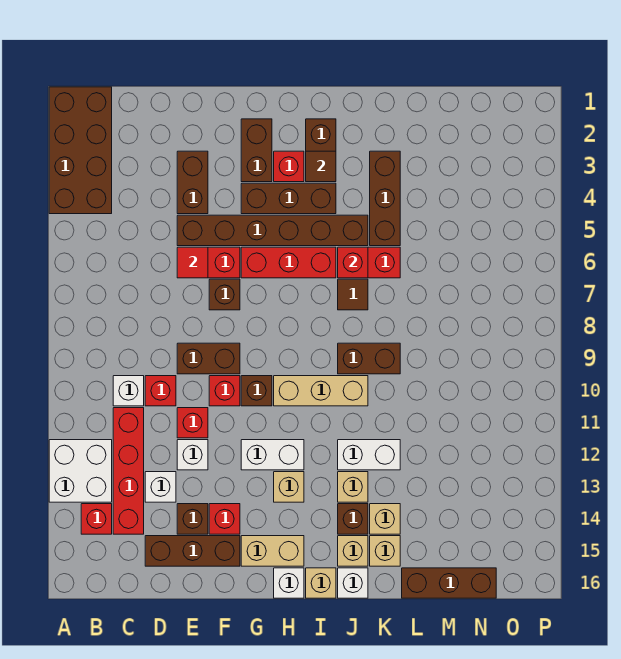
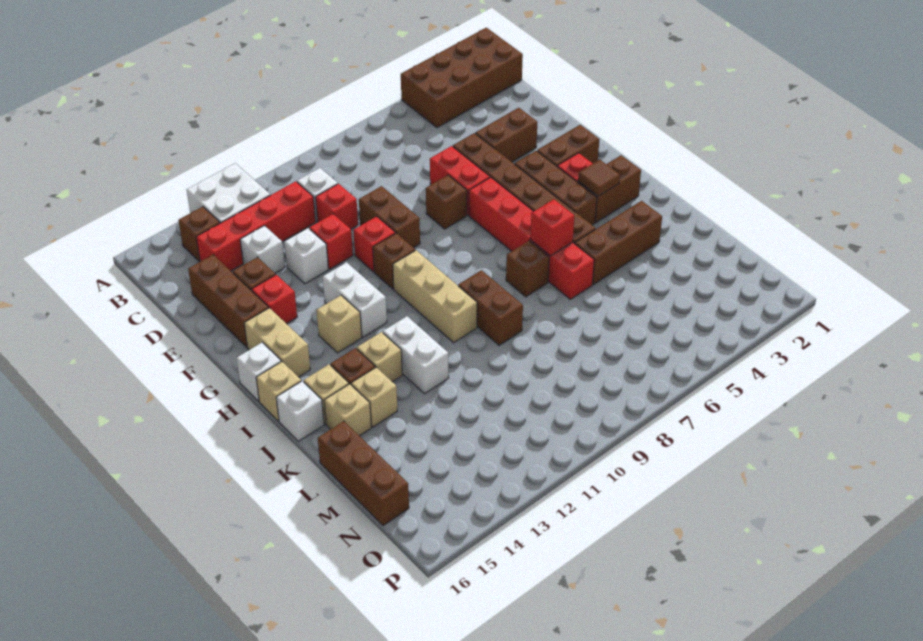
red brick B14 level 1 -> brown brick B14 level 1
red tile E6 level 2 -> none
brown tile J7 level 1 -> brown brick J7 level 1

